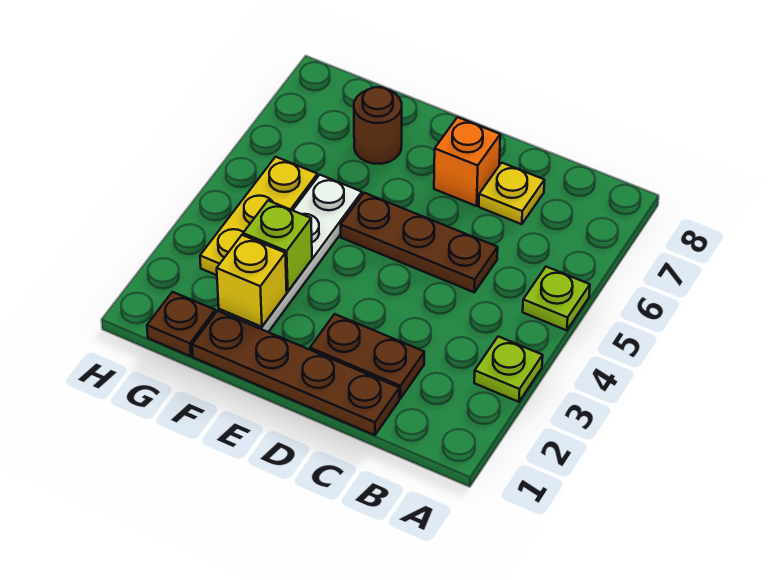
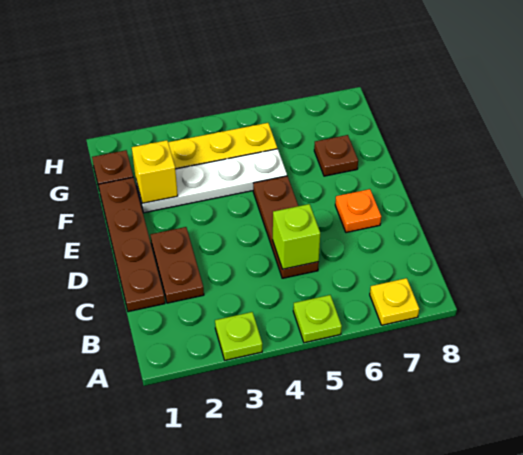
yellow plate C7 level 1 -> yellow plate A7 level 1
orange brick D7 level 1 -> orange plate D7 level 1
lime brick F3 level 2 -> lime brick C5 level 2
brown round brick F7 level 1 -> brown plate F7 level 1

